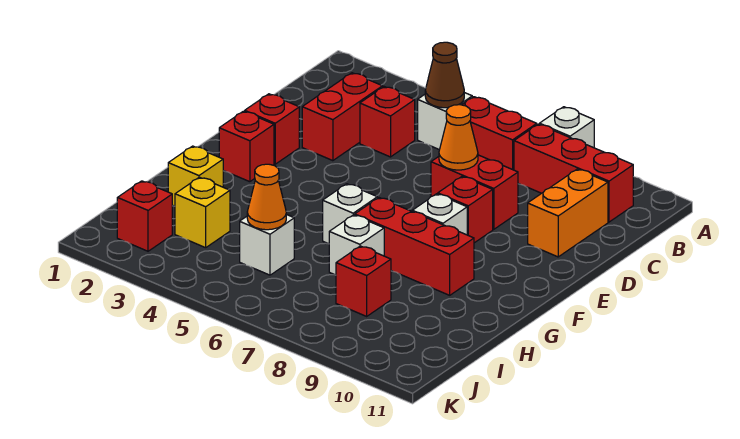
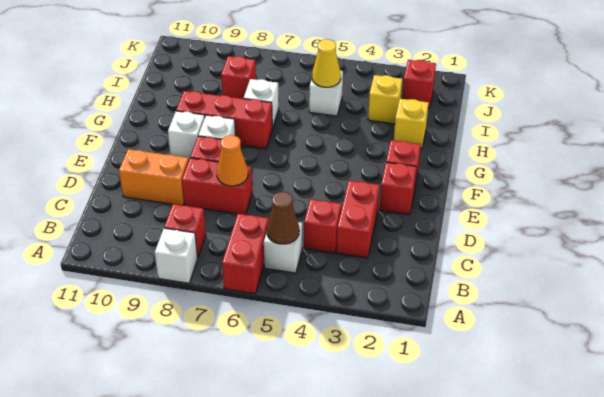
red brick B6:B7 level 1 -> red brick A6:B6 level 1
red brick B8:B10 level 1 -> red brick B8 level 1
orange brick C10:D10 level 1 -> orange brick D9:D10 level 1
white brick G6 level 1 -> white brick F9 level 1
orange cone I5 level 2 -> yellow cone I5 level 2

